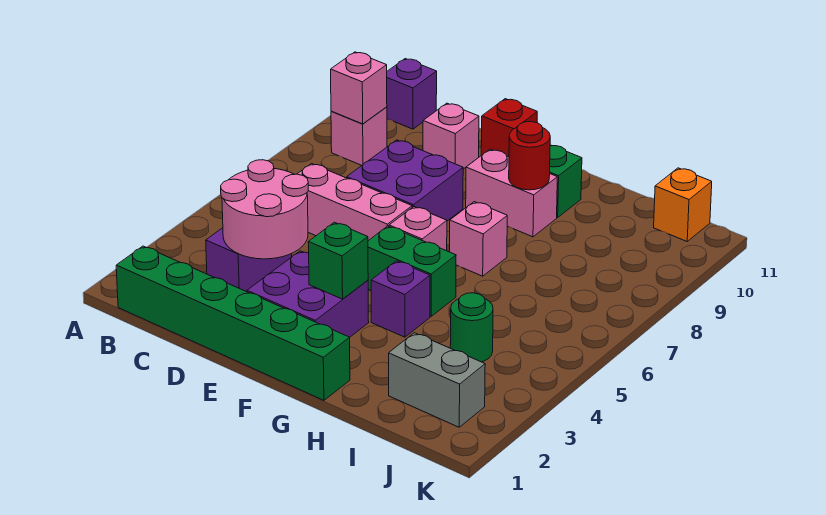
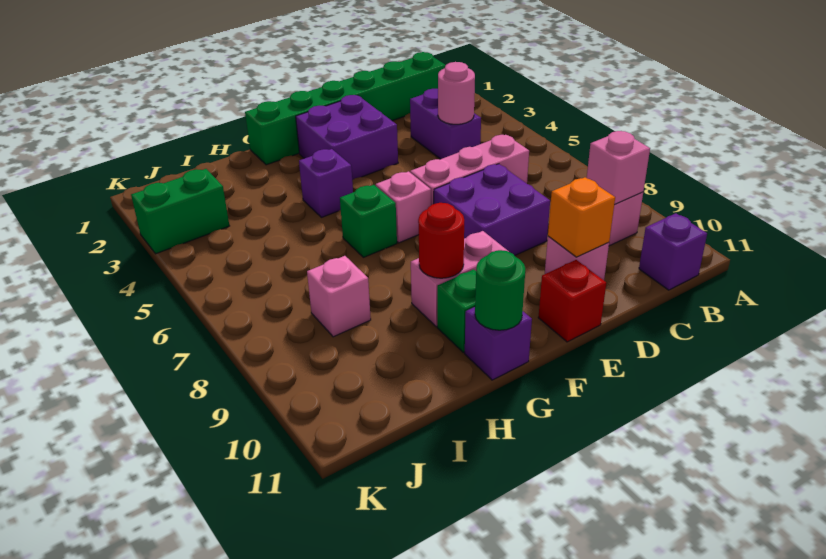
pink round brick C3:D4 level 2 -> pink round brick C4 level 2
green brick F3 level 2 -> green brick G6 level 1
green brick F5:G5 level 1 -> green brick J3:K3 level 1
pink brick G7 level 1 -> pink brick I8 level 1
none -> purple brick G11 level 1
grey brick I2:J2 level 1 -> none
green round brick I4 level 1 -> green round brick G11 level 2
orange brick J11 level 1 -> orange brick D10 level 2

